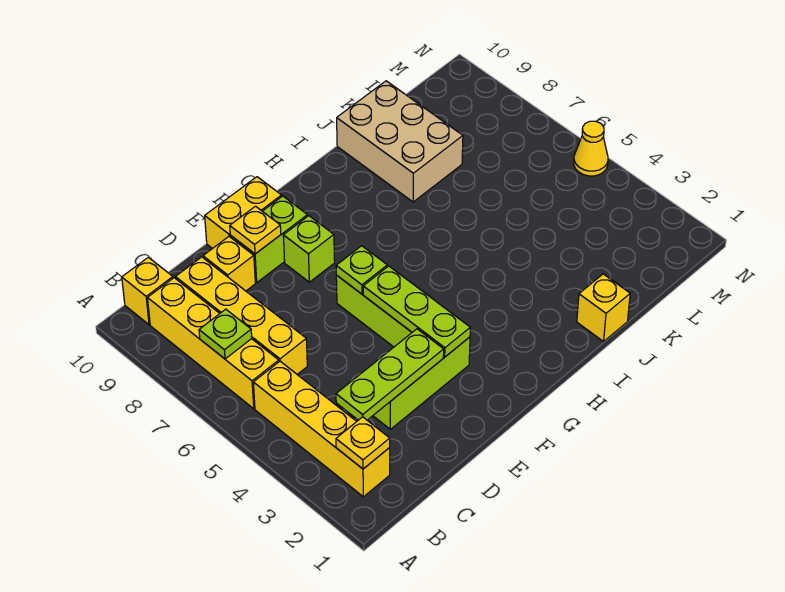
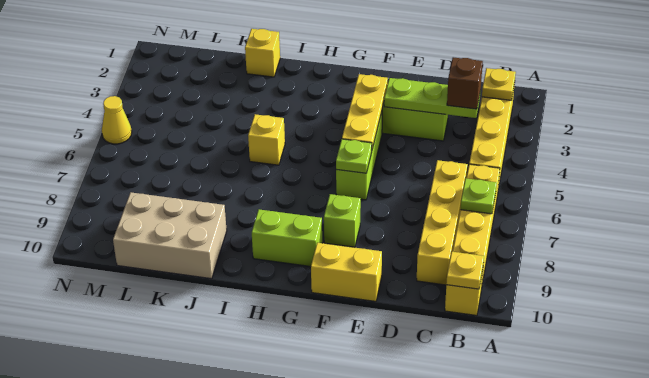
none -> brown brick C3 level 3
yellow brick D9 level 1 -> yellow brick I5 level 1
lime brick E9:F9 level 1 -> lime brick G9:H9 level 1
yellow plate E9 level 2 -> yellow plate B10 level 2
lime plate F3:F5 level 2 -> yellow plate F3:F5 level 2
tan brick J8:K10 level 1 -> tan brick J9:L10 level 1

